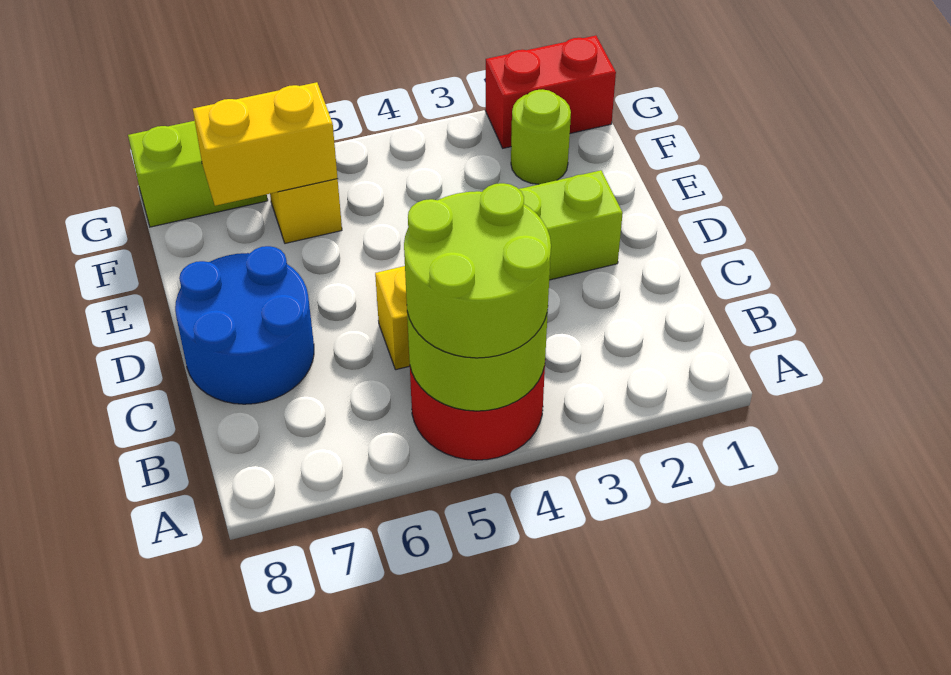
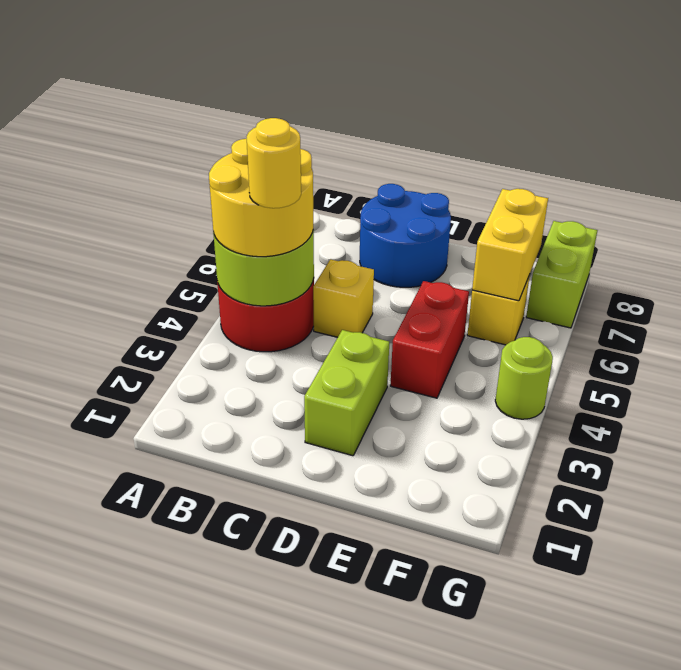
lime round brick A4:B5 level 3 -> yellow round brick A4:B5 level 3
none -> yellow round brick B4 level 4
lime round brick F2 level 1 -> lime round brick G4 level 1
red brick G1:G2 level 1 -> red brick E4:E5 level 1

